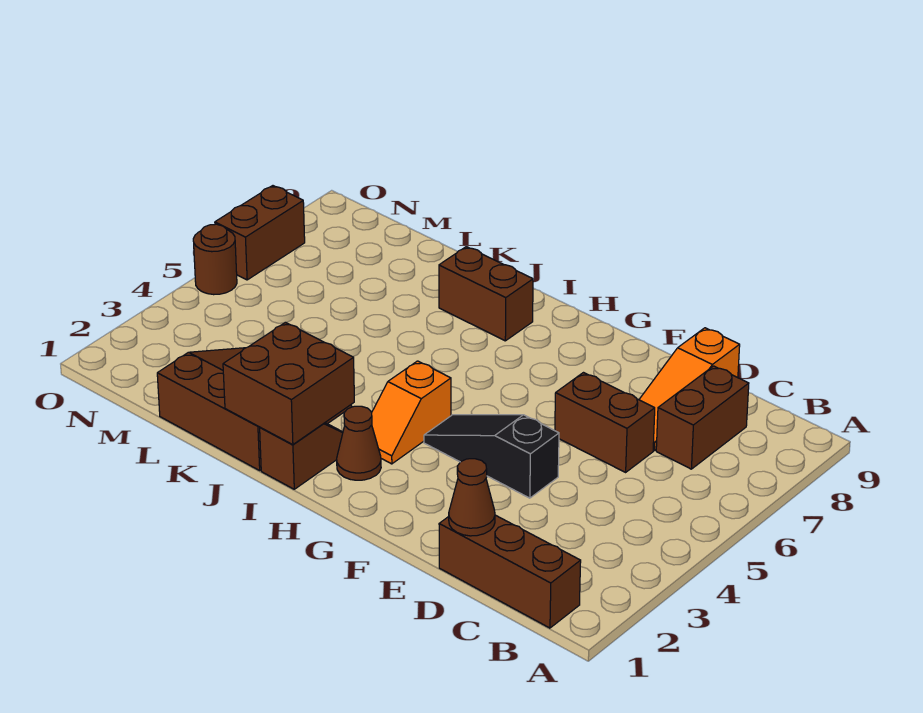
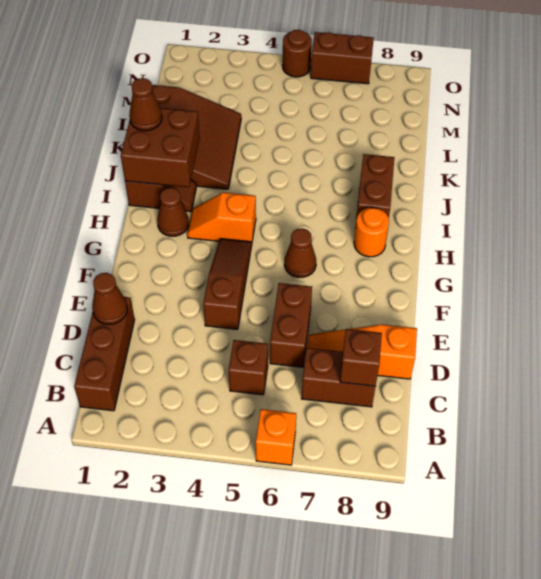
none -> orange brick A6 level 1
none -> brown brick C5 level 1
none -> brown brick C8 level 2
black slope E4:G4 level 1 top E -> brown slope E4:G4 level 1 top E
none -> brown cone G6 level 1
none -> orange round brick H8 level 1
none -> brown cone J1 level 3

